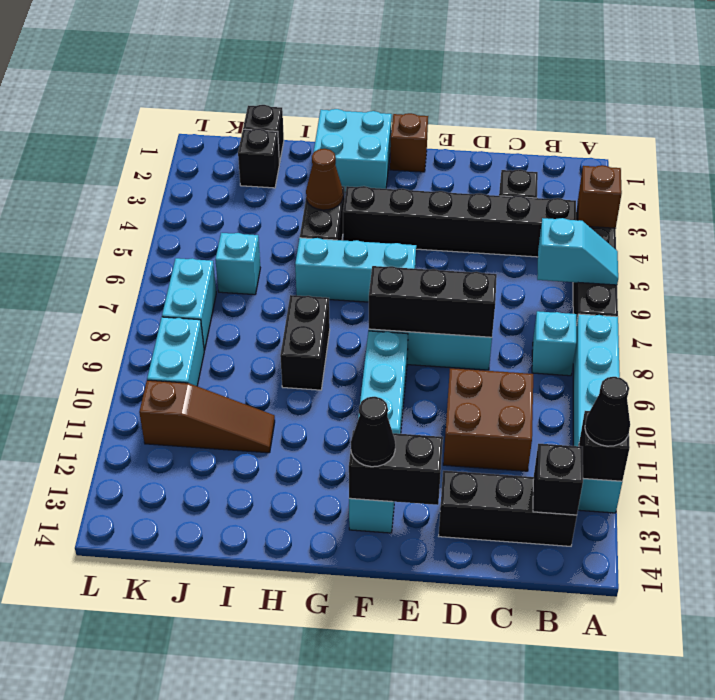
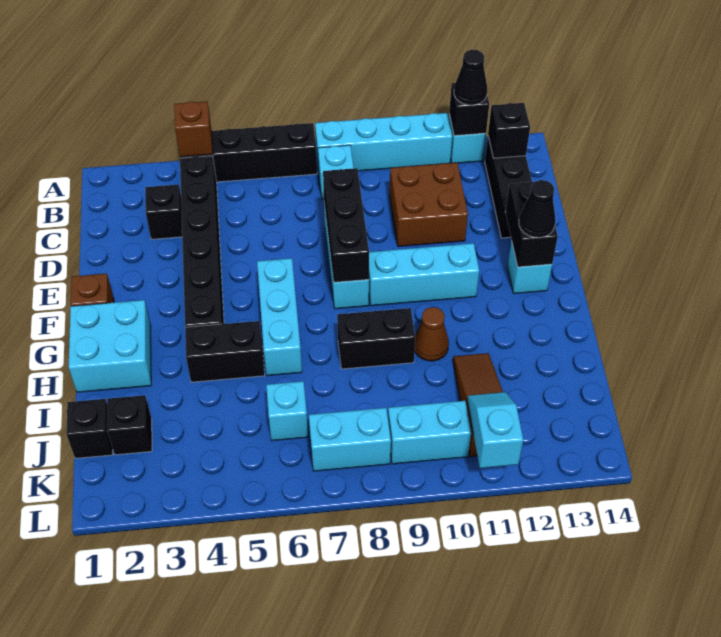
cyan slope A6:B6 level 2 top B -> cyan slope K11:L11 level 2 top L
brown cone H4 level 2 -> brown cone H10 level 1

